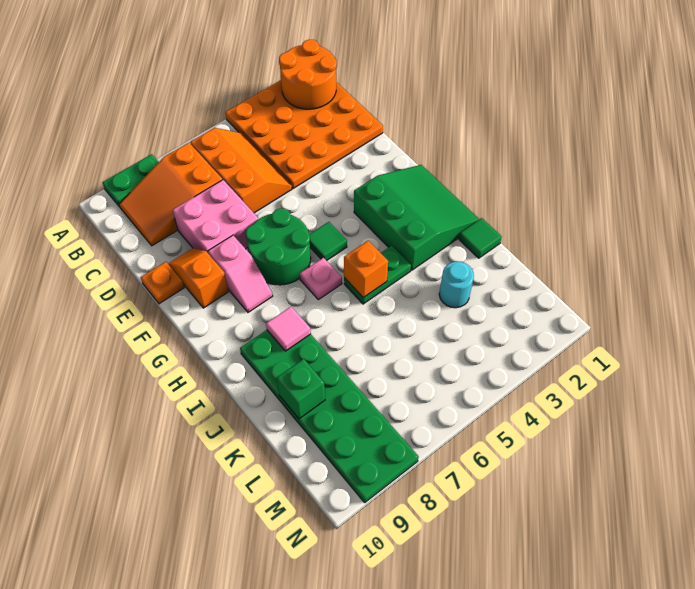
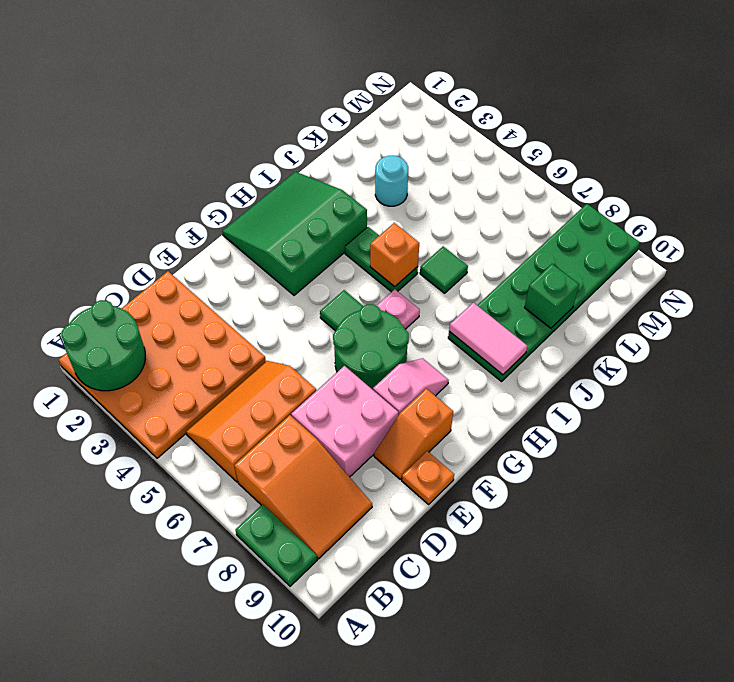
orange round brick A1:B2 level 2 -> green round brick A1:B2 level 2
pink tile I8 level 2 -> pink tile I8:I9 level 2
green tile J1 level 1 -> green tile J6 level 1

